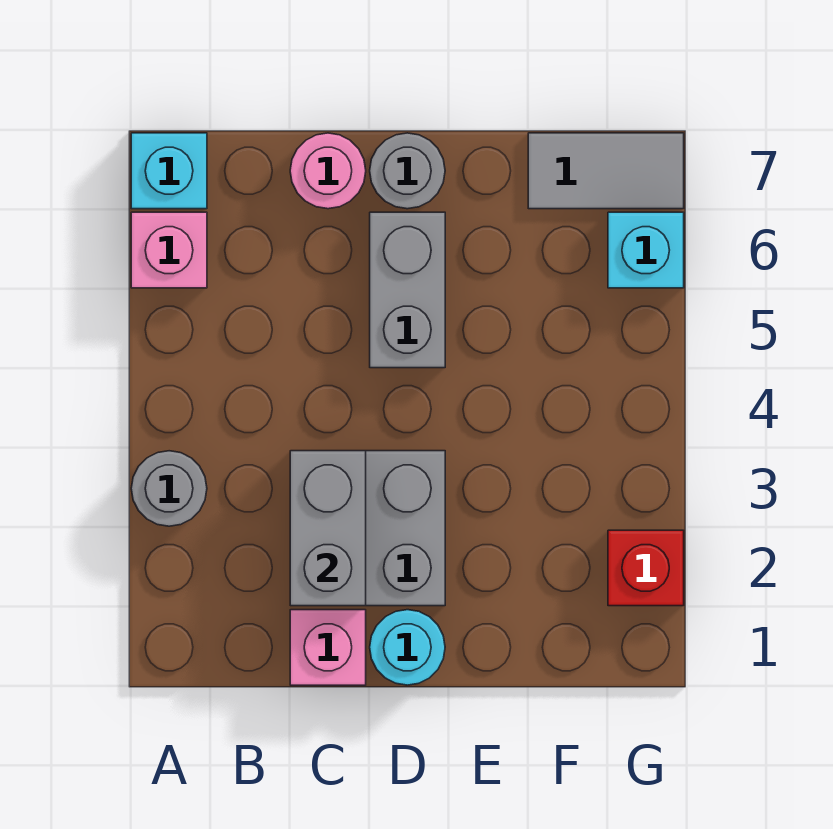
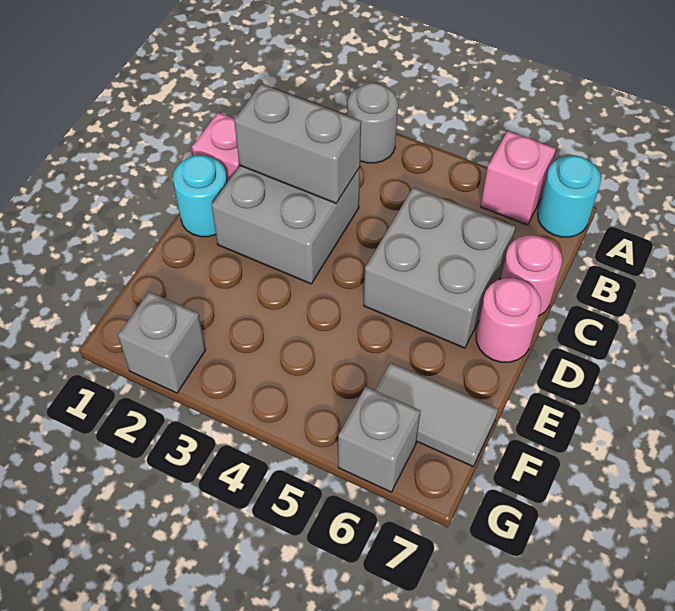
cyan brick A7 level 1 -> cyan round brick A7 level 1
grey brick D5:D6 level 1 -> grey brick C5:D6 level 1
grey round brick D7 level 1 -> pink round brick D7 level 1
grey tile F7:G7 level 1 -> grey tile F6:F7 level 1
red brick G2 level 1 -> grey brick G2 level 1
cyan brick G6 level 1 -> grey brick G6 level 1

